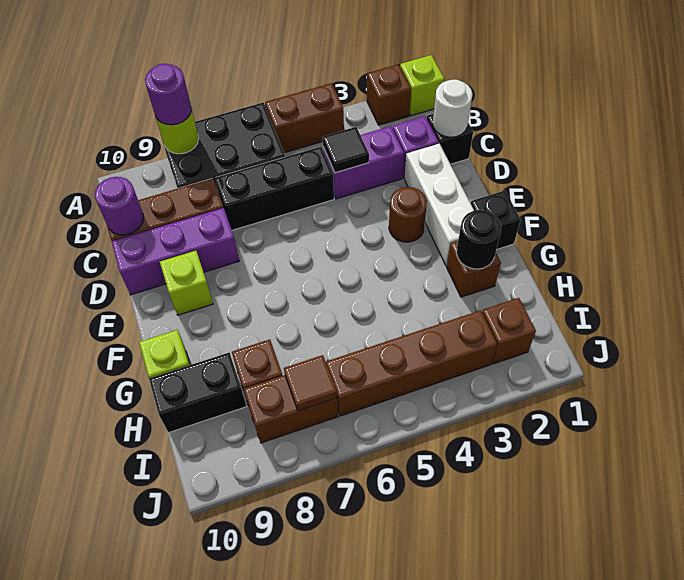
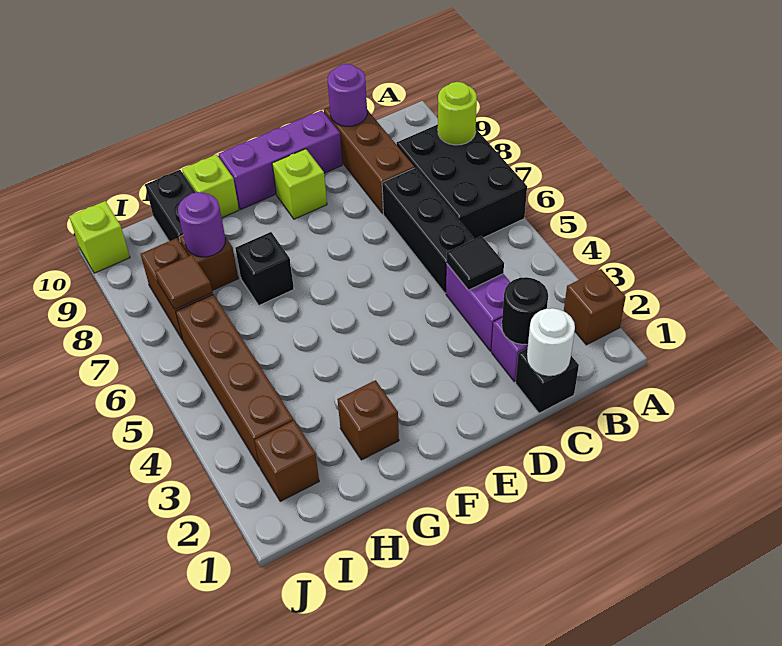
lime brick A1 level 1 -> lime brick J10 level 1
brown brick A4:A5 level 1 -> none
purple round brick A8 level 3 -> purple round brick H8 level 2
white brick D2:F2 level 1 -> none
purple brick D8:D10 level 1 -> purple brick D10:F10 level 1
brown round brick E3 level 1 -> none
black brick F1 level 1 -> black brick G7 level 1
black round brick G2 level 2 -> black round brick C2 level 2

